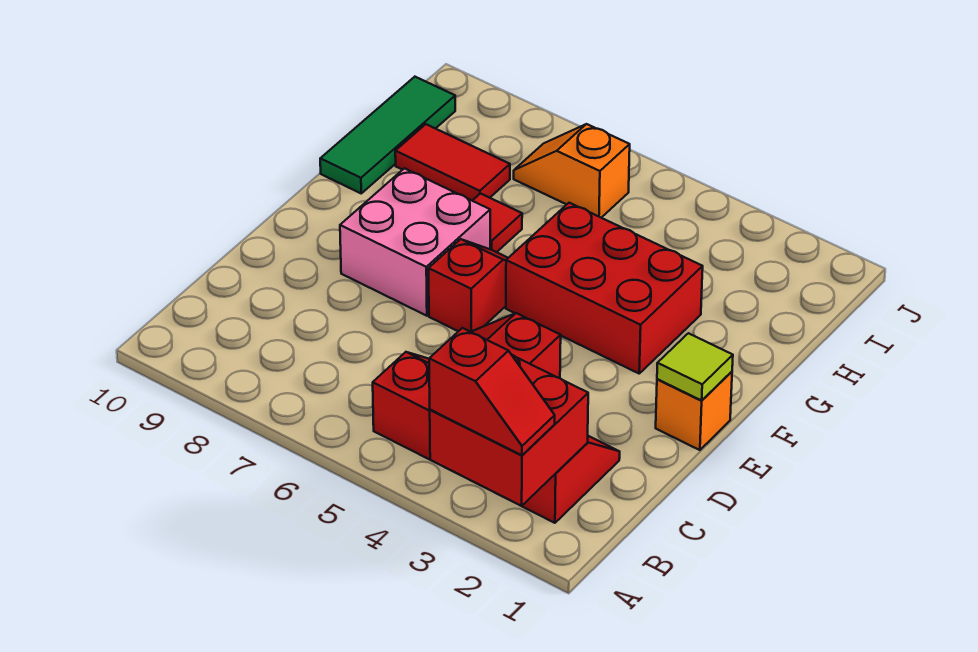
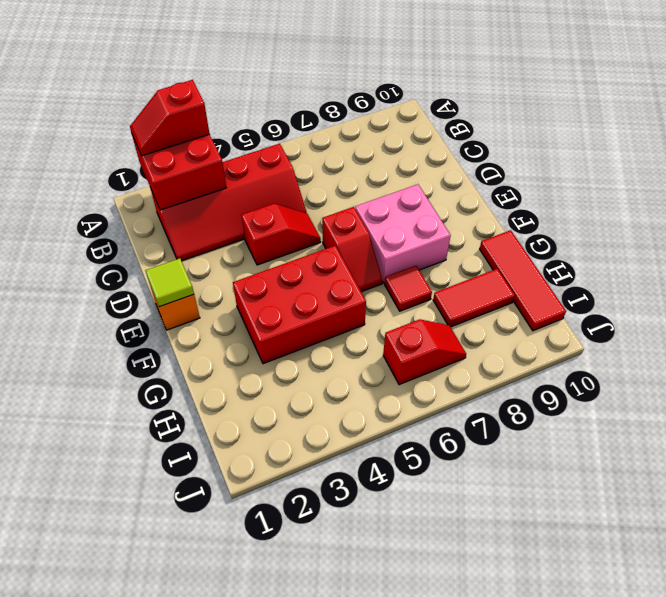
green tile G10:I10 level 1 -> red tile G10:I10 level 1
orange slope I6:I7 level 1 top 6 -> red slope I6:I7 level 1 top 6

